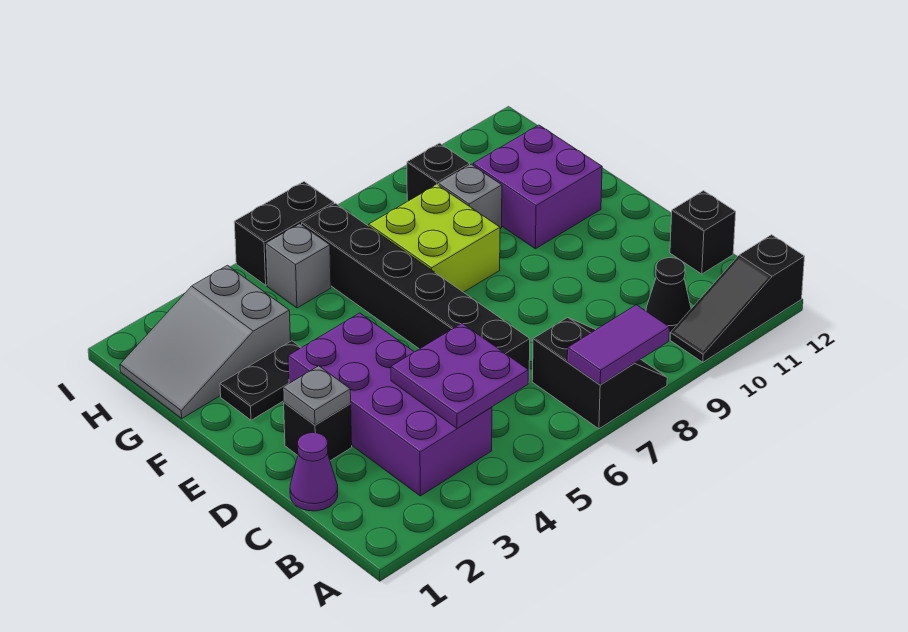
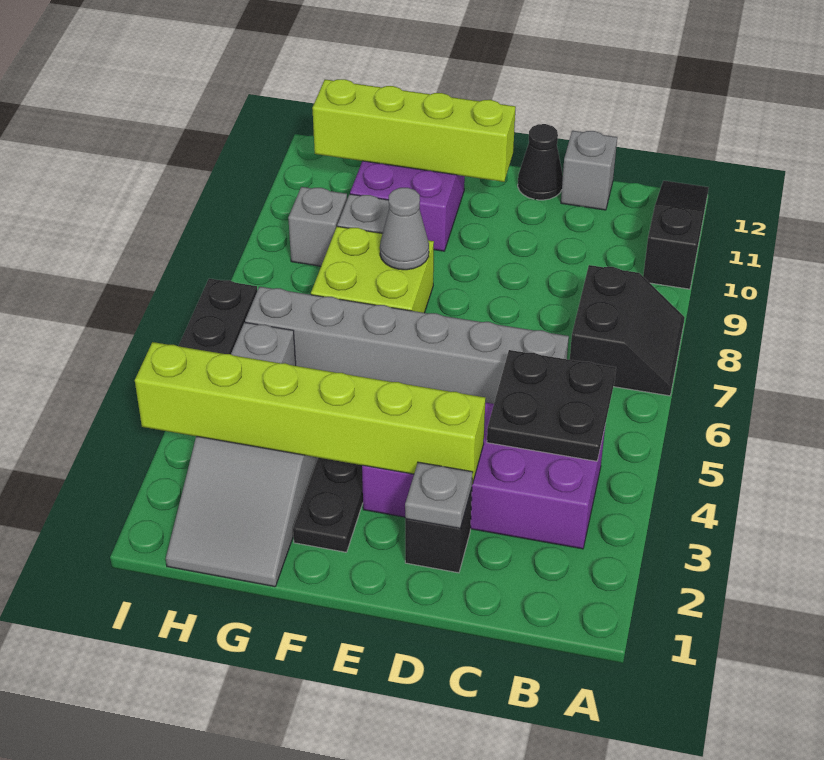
black slope A7:B8 level 1 top 7 -> black slope A7:B8 level 1 top B
purple tile A7:A8 level 2 -> none
black slope A10:A12 level 1 top 12 -> black slope A10:A12 level 1 top 10
purple plate B4:C5 level 2 -> black plate B4:C5 level 2
black cone B10 level 1 -> black cone D12 level 1
purple cone C1 level 1 -> none
black brick C6:H6 level 1 -> grey brick C6:H6 level 1
black brick C12 level 1 -> grey brick C12 level 1
none -> lime brick D3:I3 level 2
none -> lime brick E11:H11 level 2
none -> grey cone F8 level 2
black brick H9 level 1 -> grey brick H9 level 1

